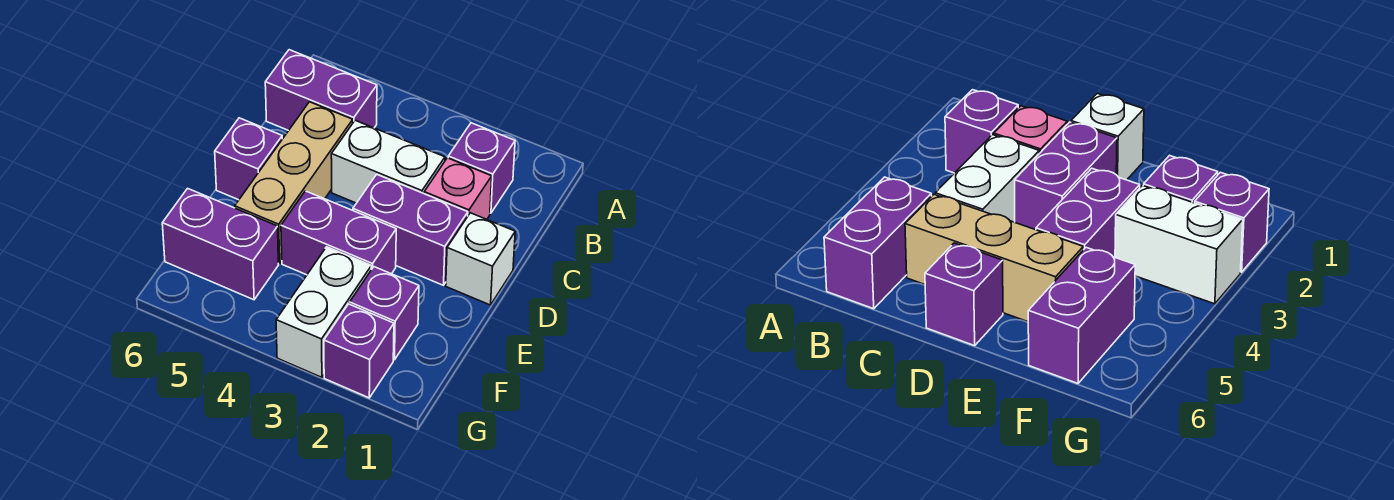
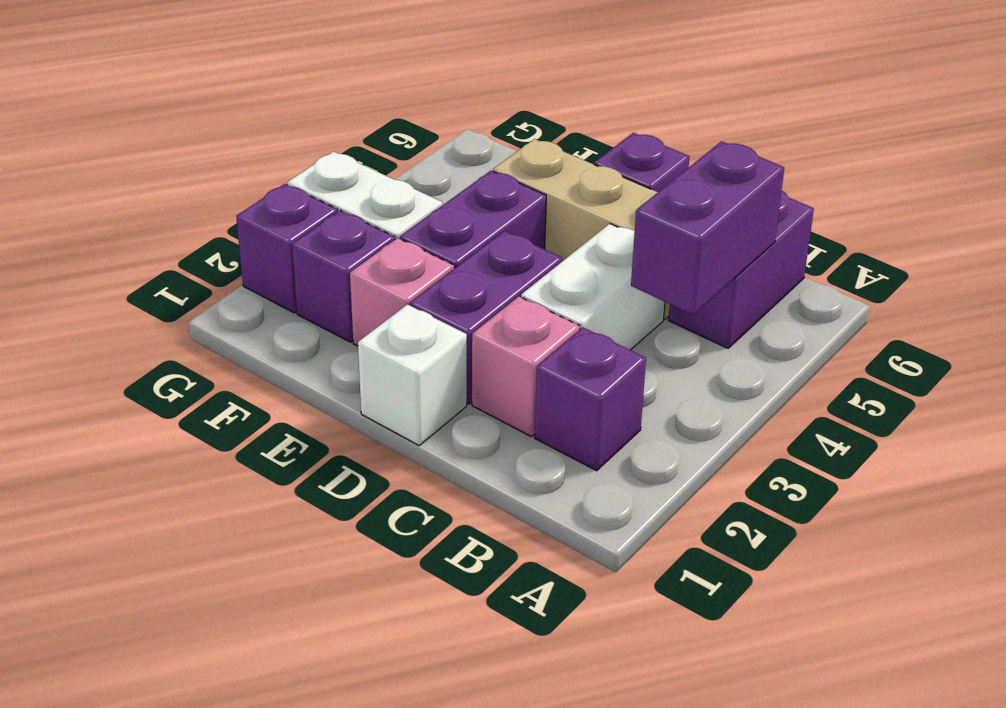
none -> pink brick E2 level 1
purple brick F5:F6 level 1 -> purple brick B4:B5 level 2

